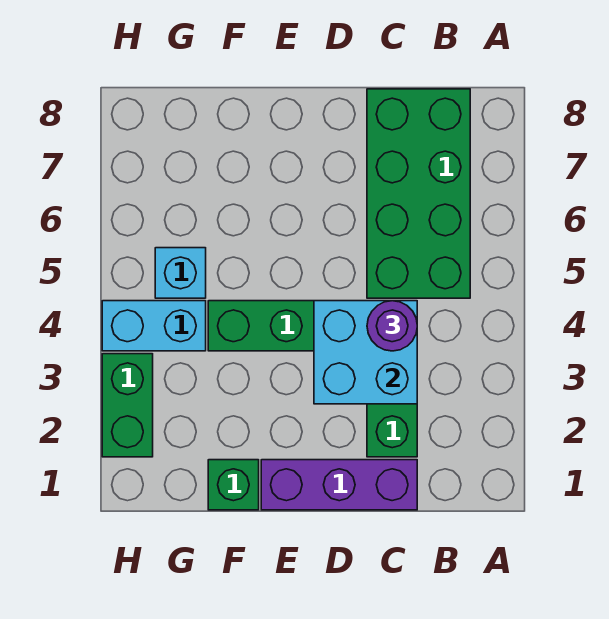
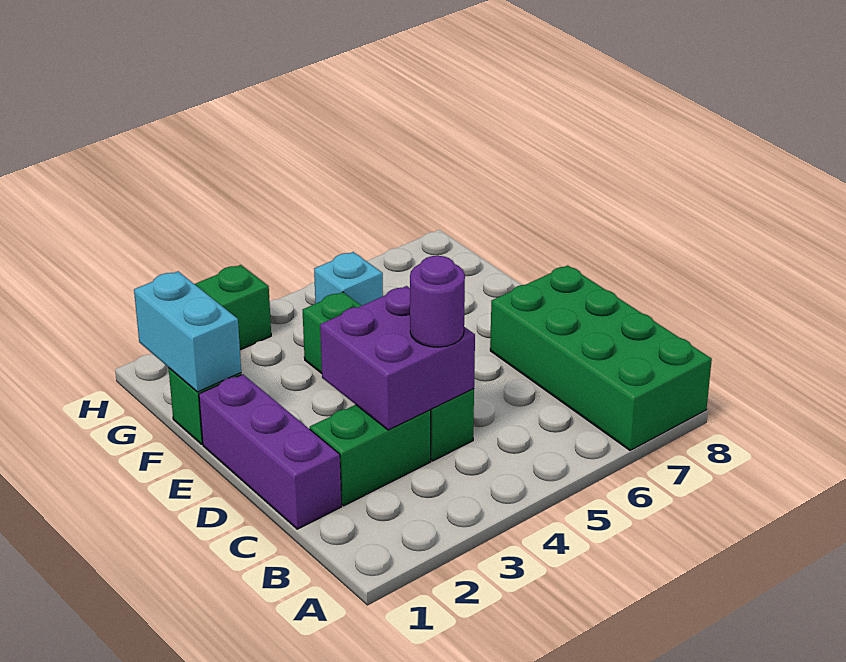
green brick B5:C8 level 1 -> green brick A7:D8 level 1
cyan brick C3:D4 level 2 -> purple brick C3:D4 level 2
cyan brick G4:H4 level 1 -> cyan brick F1:G1 level 2

